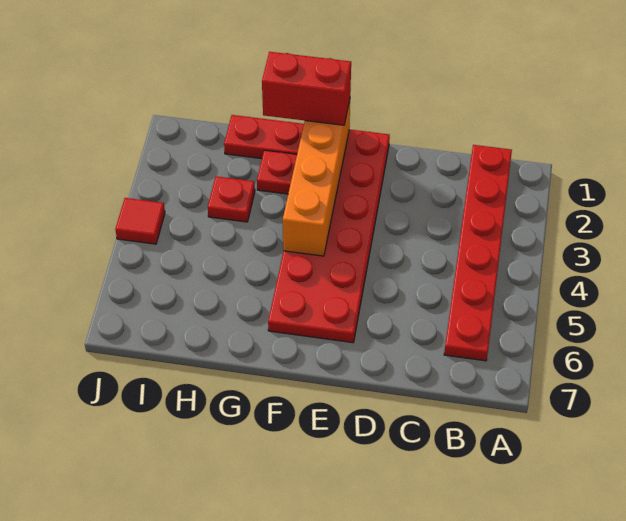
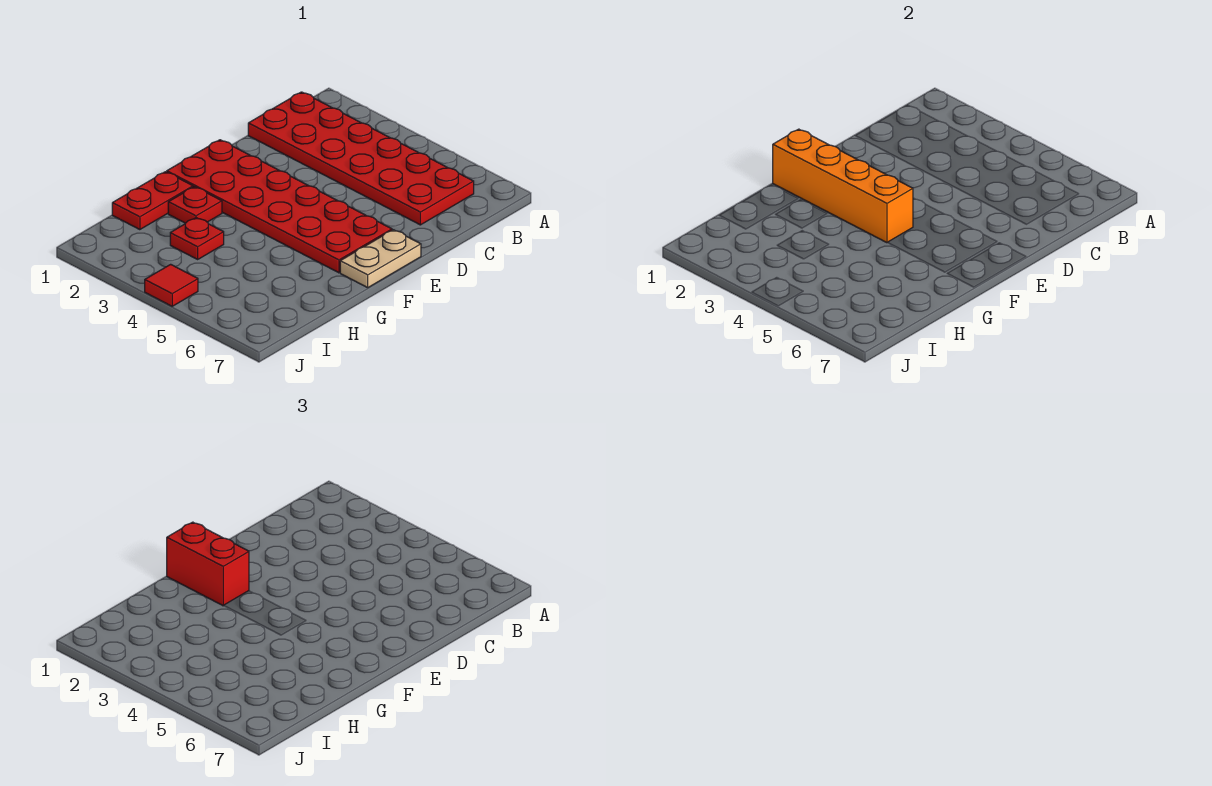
red plate B1:B6 level 1 -> red plate B1:C6 level 1
none -> tan plate E7:F7 level 1
red brick F1:G1 level 3 -> red brick F1:F2 level 3

